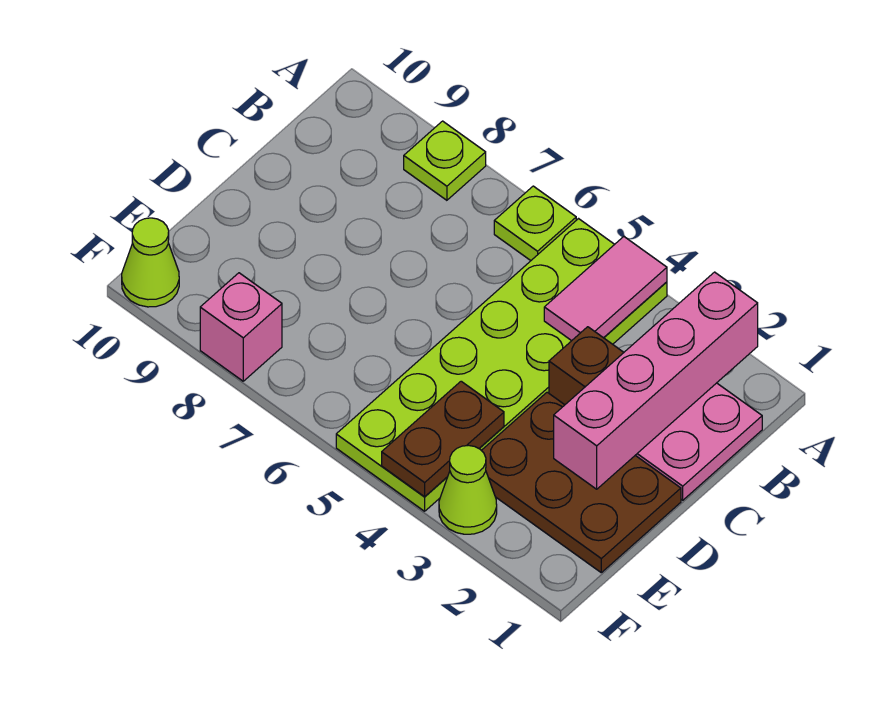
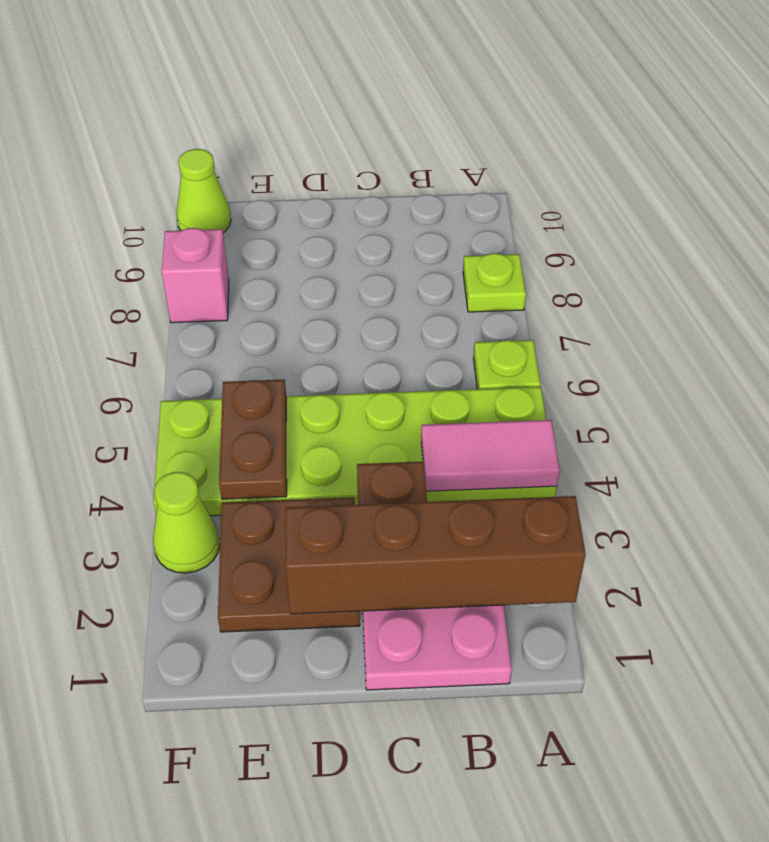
pink brick A2:D2 level 2 -> brown brick A2:D2 level 2
brown plate D1:E3 level 1 -> brown plate D2:E3 level 1
brown plate E4:F4 level 2 -> brown plate E4:E5 level 2

